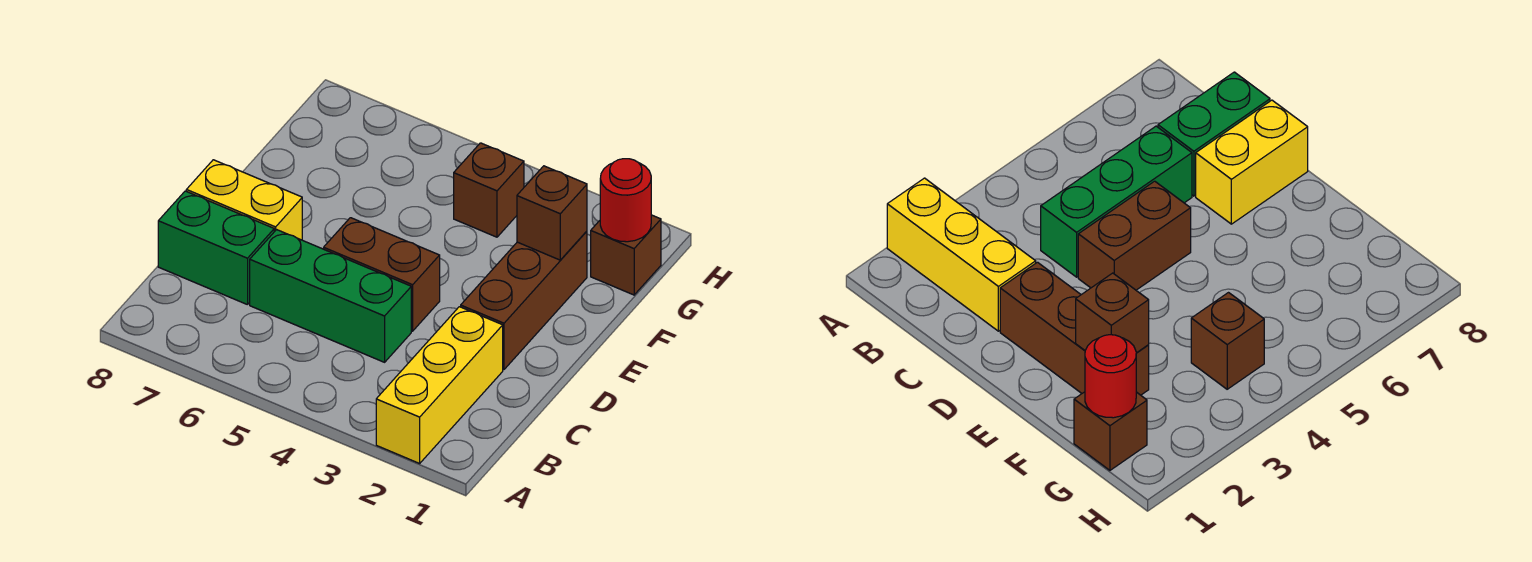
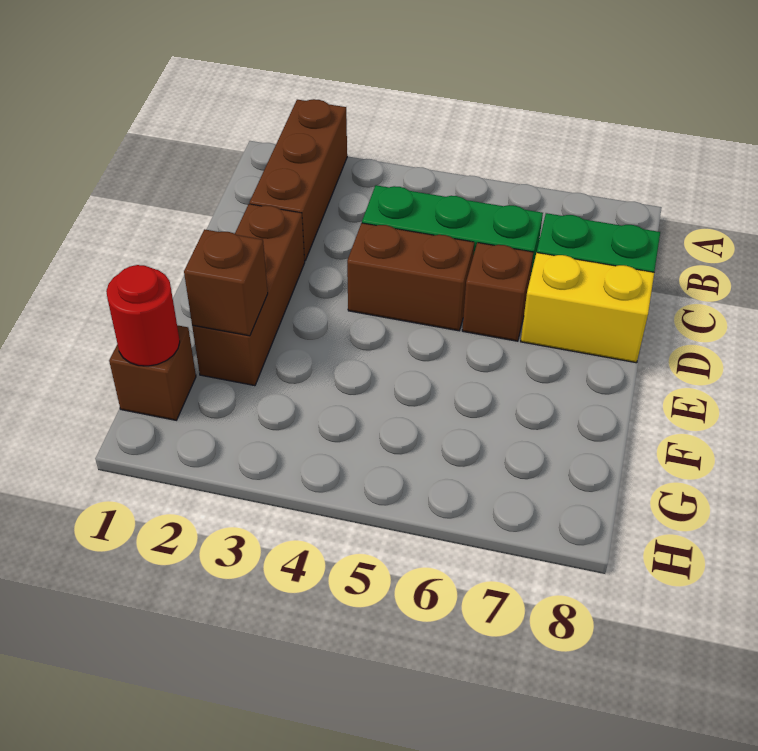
yellow brick A2:C2 level 1 -> brown brick A2:C2 level 1
brown brick G4 level 1 -> brown brick D6 level 1

